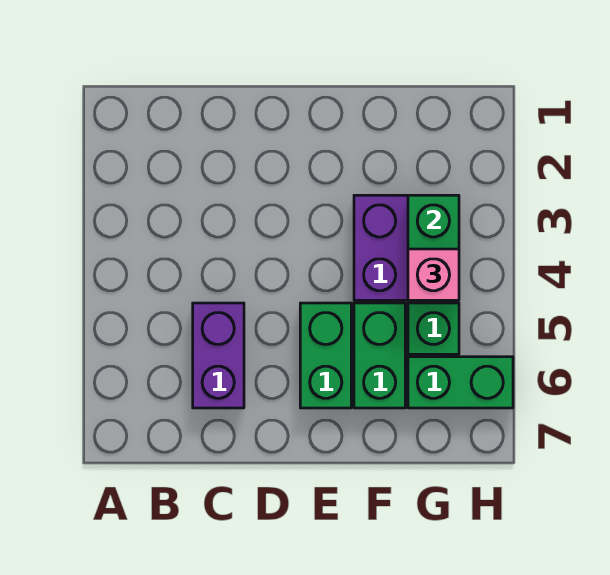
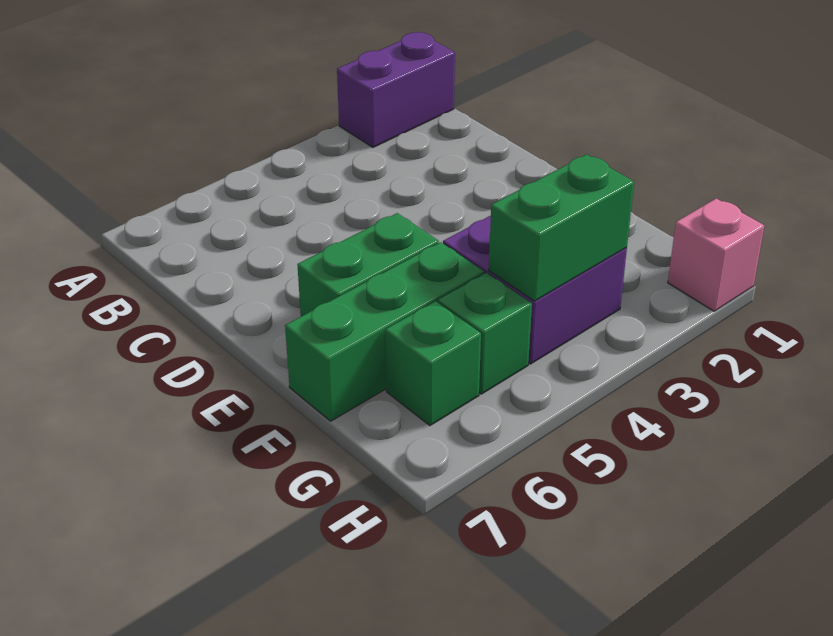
purple brick C5:C6 level 1 -> purple brick A1:A2 level 1
green brick F5:F6 level 1 -> green brick F5:F7 level 1
pink brick G4 level 3 -> pink brick H1 level 1
green brick G6:H6 level 1 -> green brick G6 level 1

